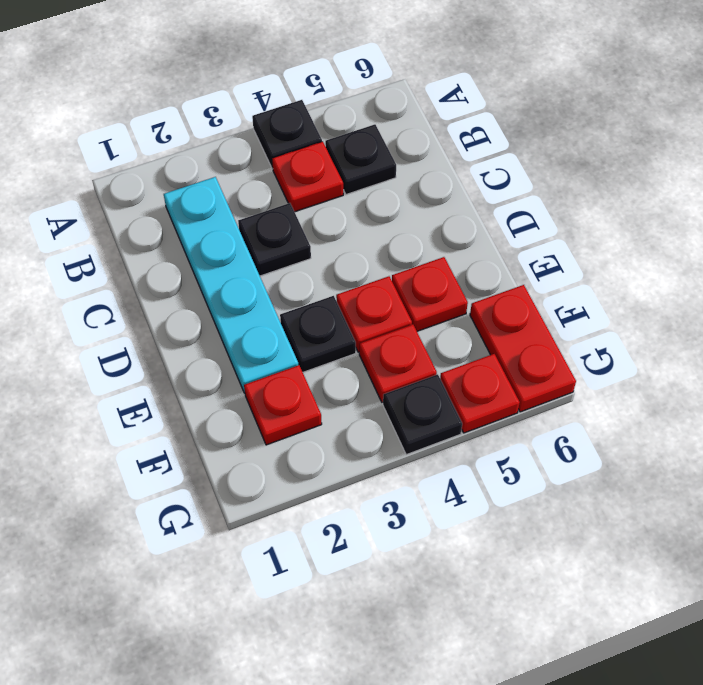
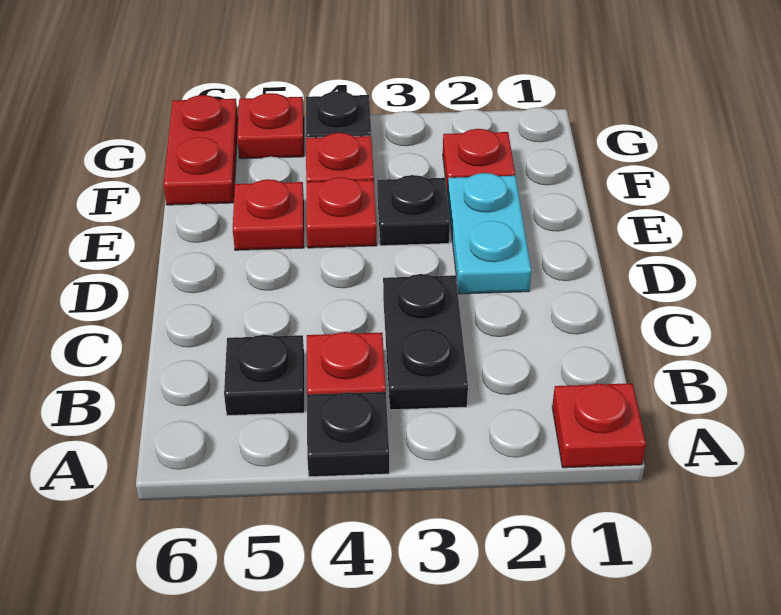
none -> red plate A1 level 1
cyan plate B2:E2 level 1 -> cyan plate D2:E2 level 1
black plate C3 level 1 -> black plate B3:C3 level 1

